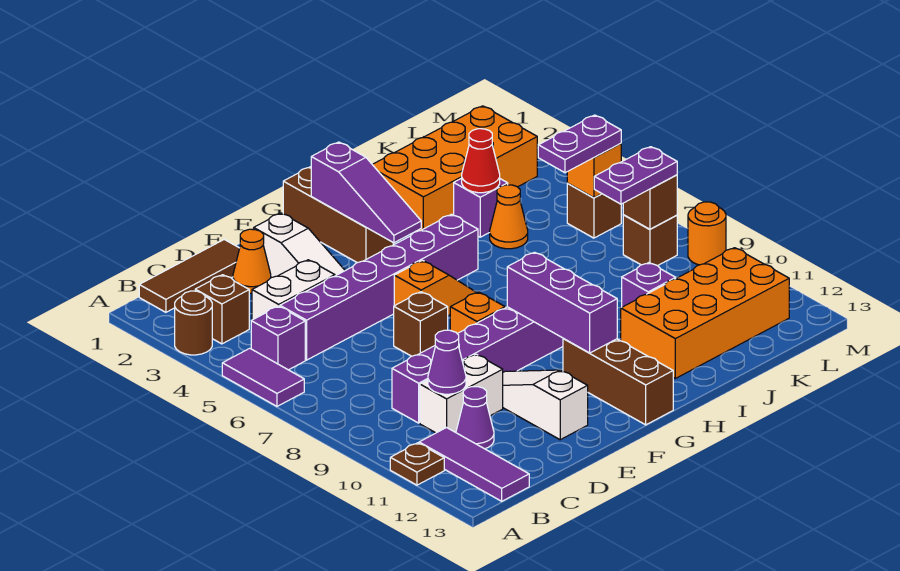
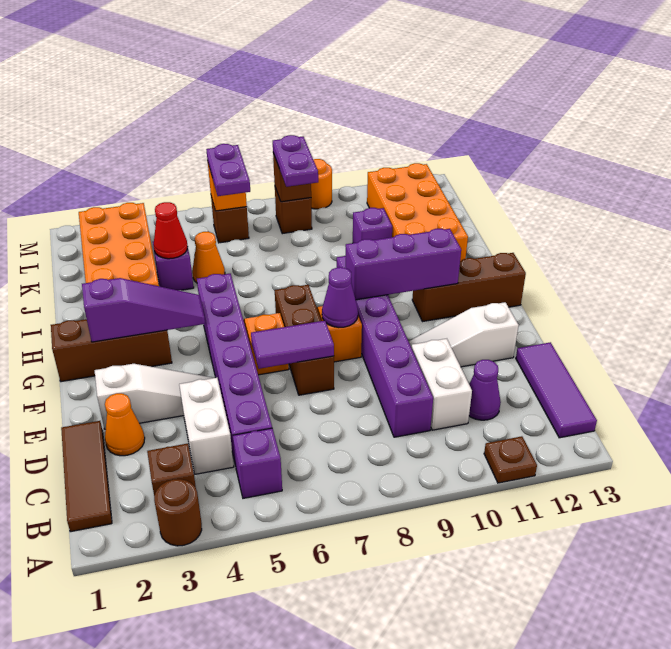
purple tile A5:A6 level 1 -> purple tile E6:E7 level 2
purple tile B11:B13 level 1 -> purple tile B13:D13 level 1
purple cone C10 level 2 -> purple cone F8 level 2
brown brick E7 level 1 -> brown brick E7:G7 level 1

